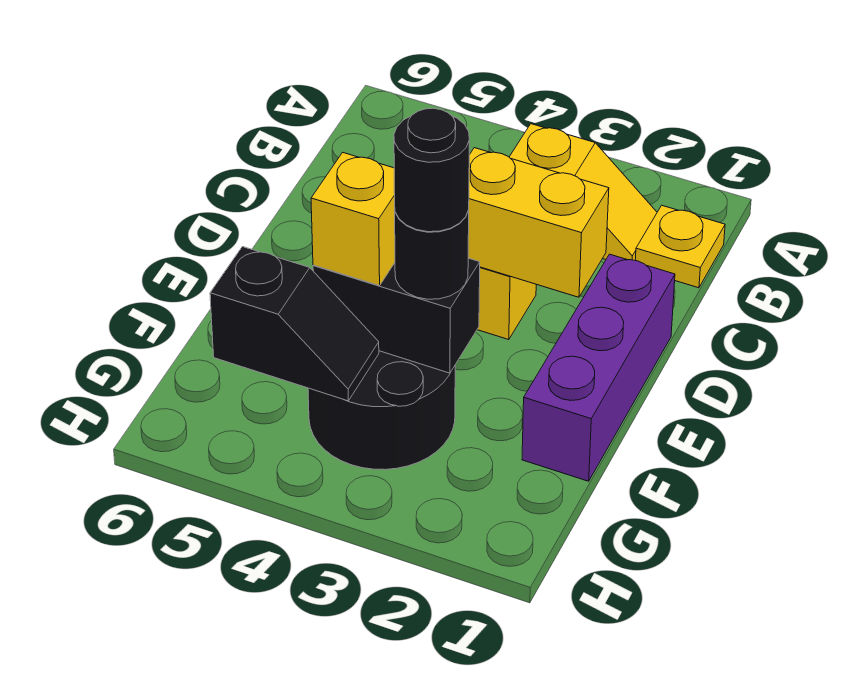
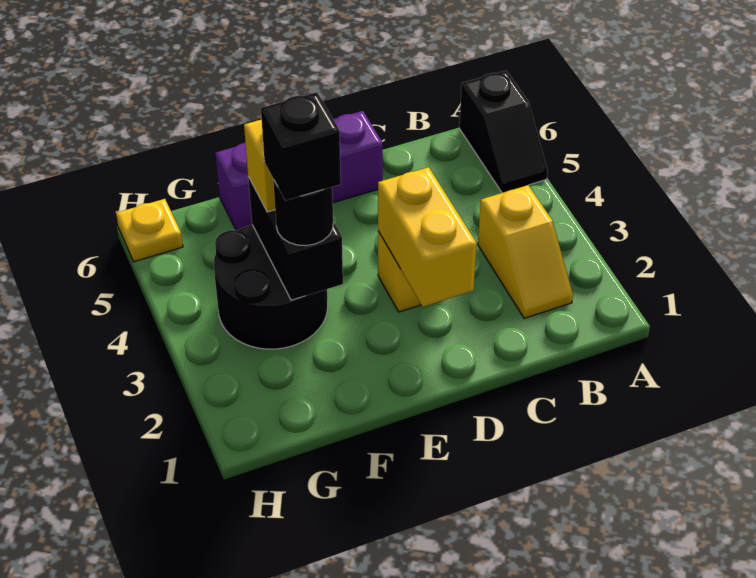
yellow plate B1 level 1 -> yellow plate H6 level 1
purple brick D1:F1 level 1 -> purple brick D6:F6 level 1
black round brick F3 level 4 -> black brick F3 level 4
black slope G4:G5 level 2 top 5 -> black slope A5:A6 level 1 top 6

